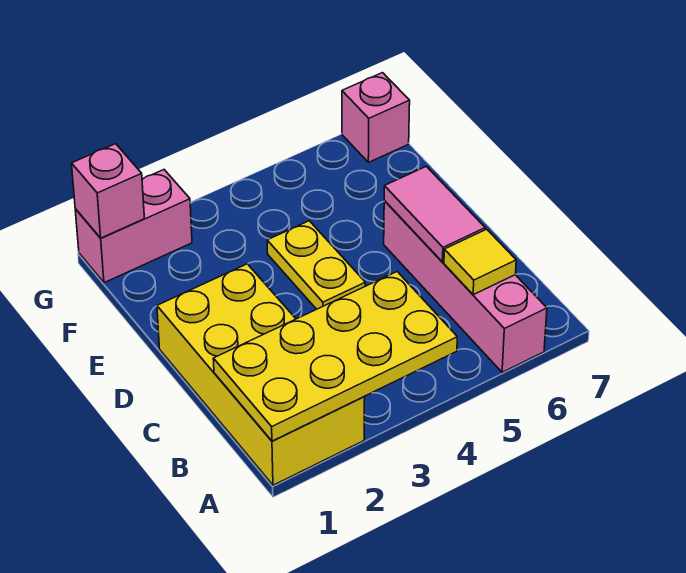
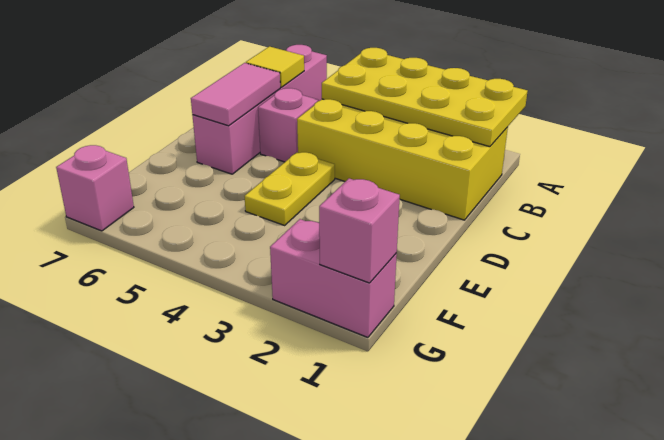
yellow brick A1:D2 level 1 -> yellow brick B1:C4 level 1
none -> pink brick C5 level 1

